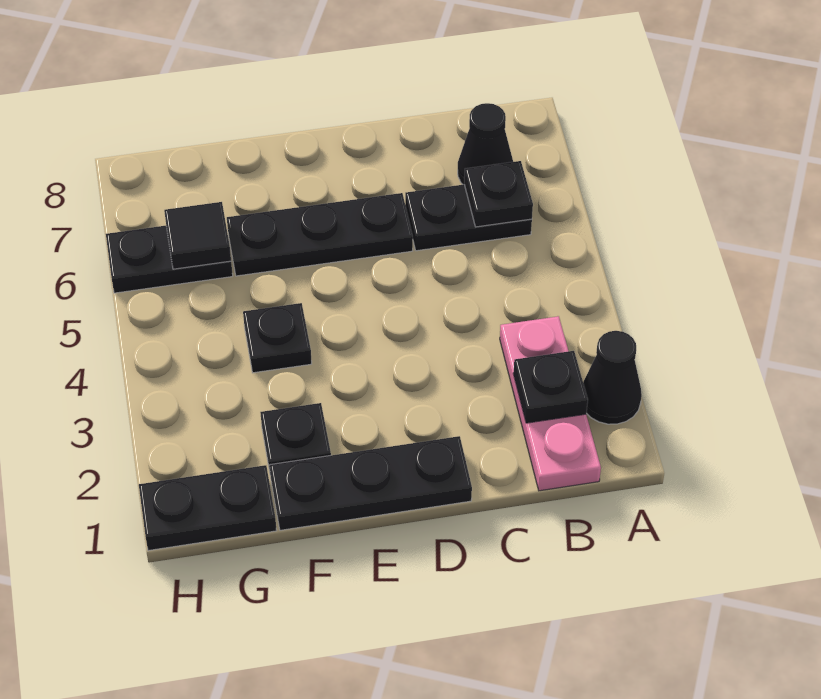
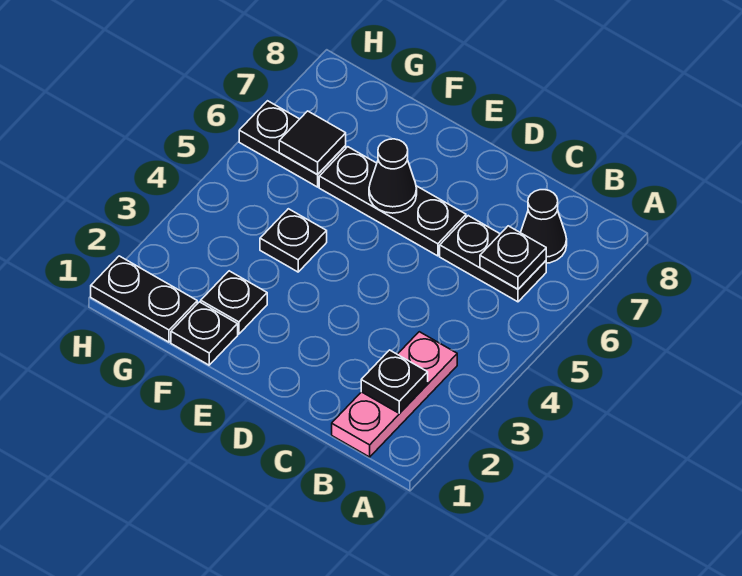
black cone A2 level 1 -> black cone E6 level 2
black plate D1:F1 level 1 -> black plate F1 level 1

